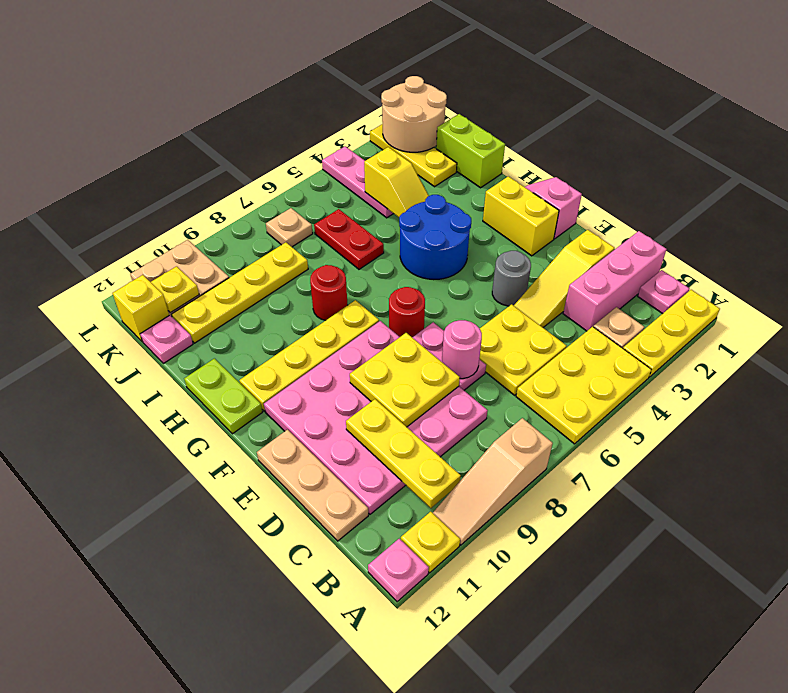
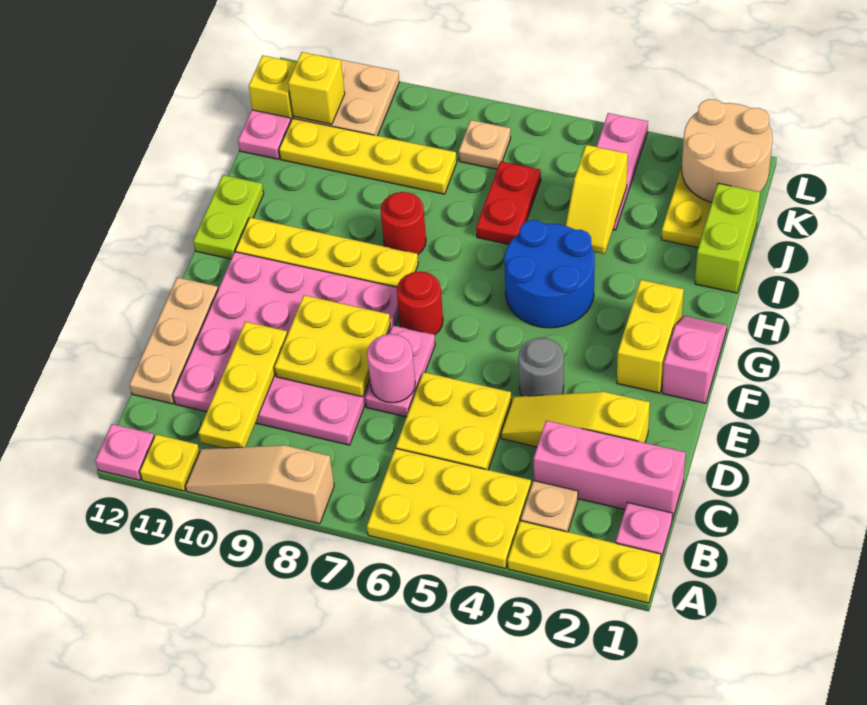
yellow plate K11 level 2 -> yellow brick K11 level 2

